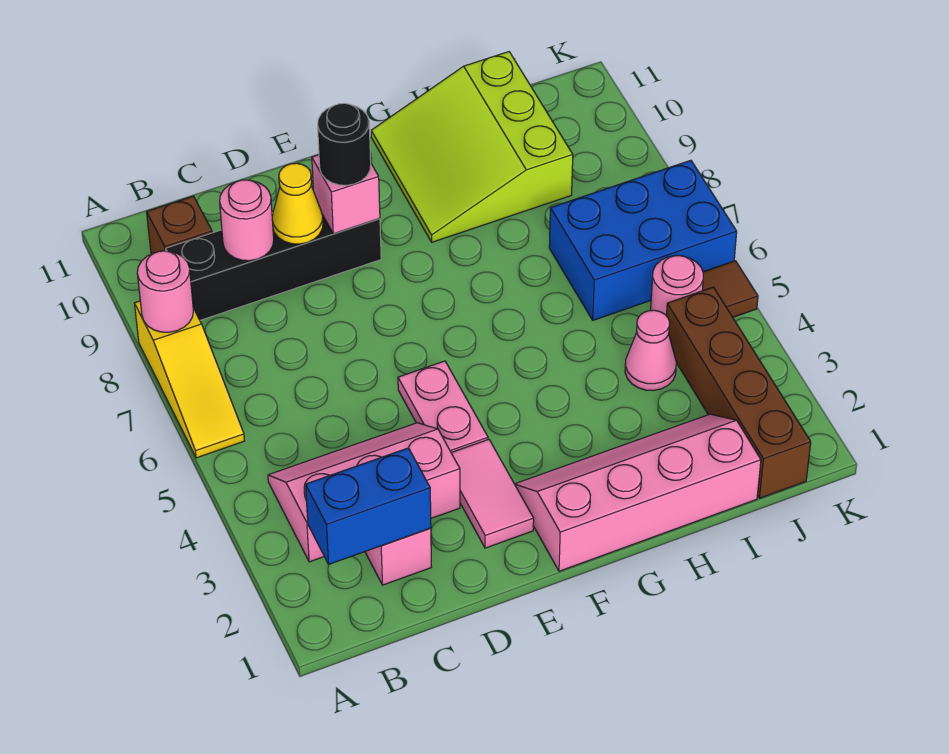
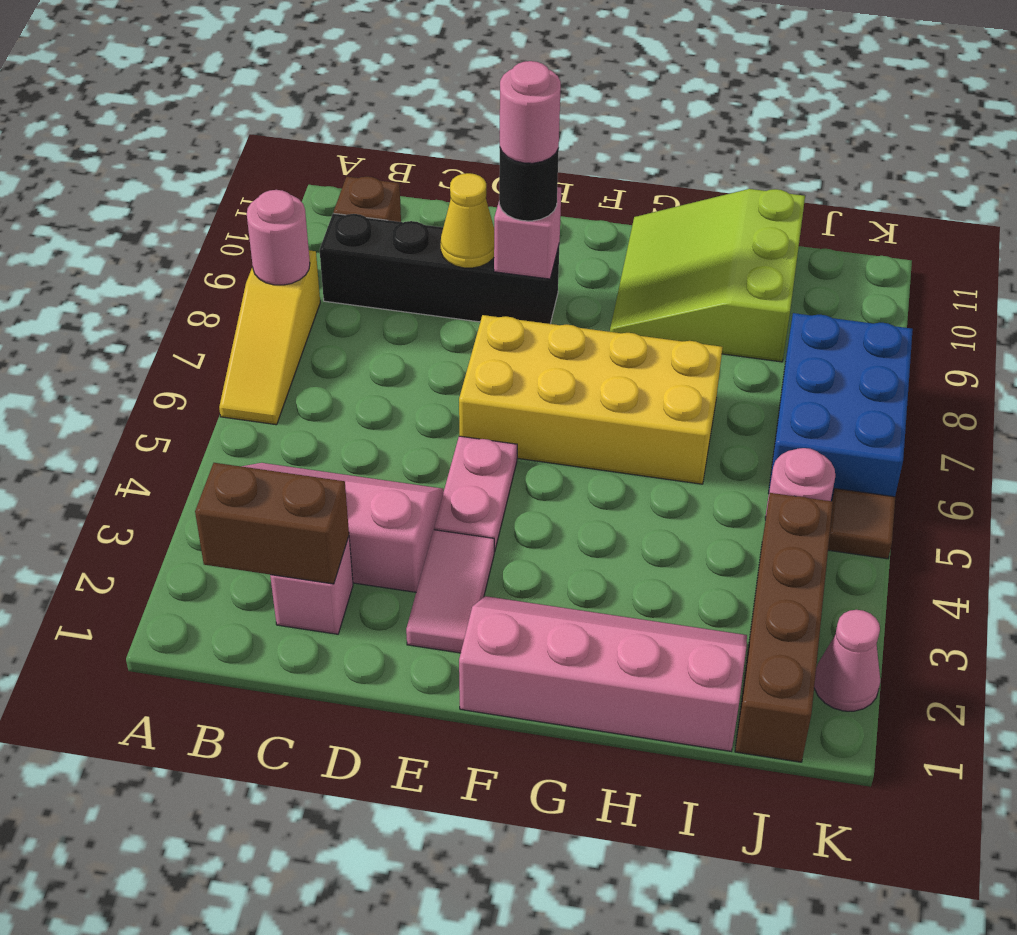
blue brick B2:C2 level 2 -> brown brick B2:C2 level 2
pink round brick C9 level 2 -> pink round brick E9 level 4
none -> yellow brick E6:H7 level 1
pink cone I4 level 1 -> pink cone K2 level 1
blue brick I6:K7 level 1 -> blue brick J6:K8 level 1

